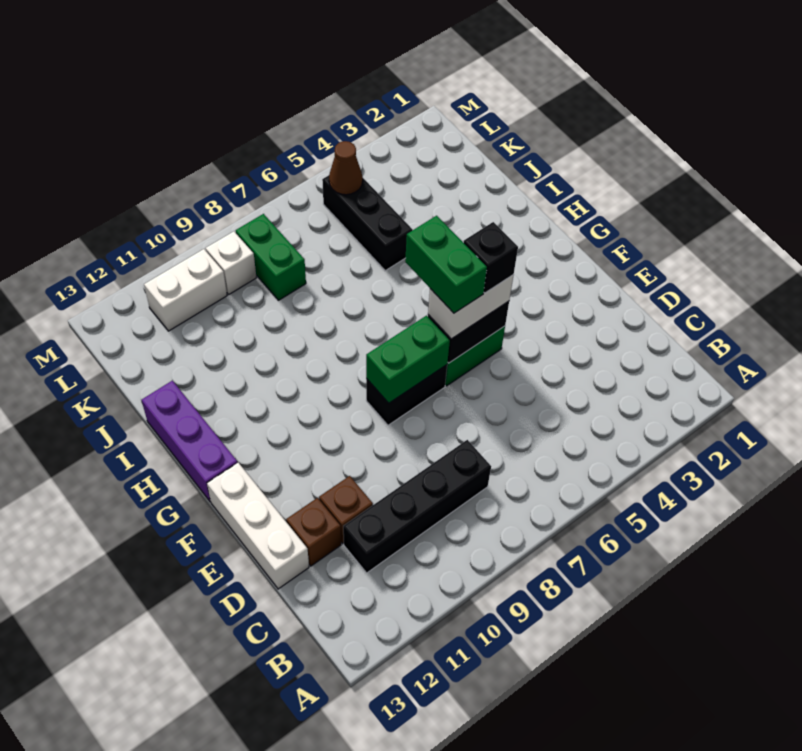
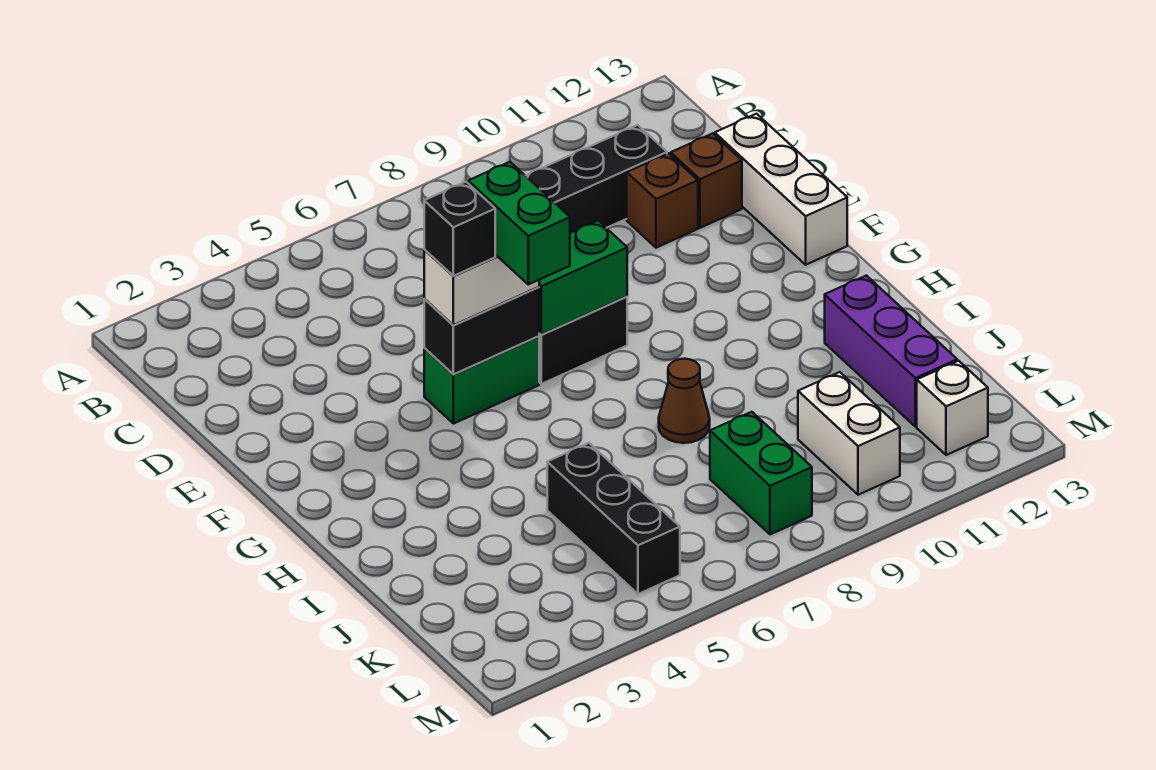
purple brick G13:I13 level 1 -> purple brick I12:K12 level 1
brown cone L5 level 2 -> brown cone I8 level 1
white brick L9 level 1 -> white brick L12 level 1
white brick L10:L11 level 1 -> white brick K10:L10 level 1

